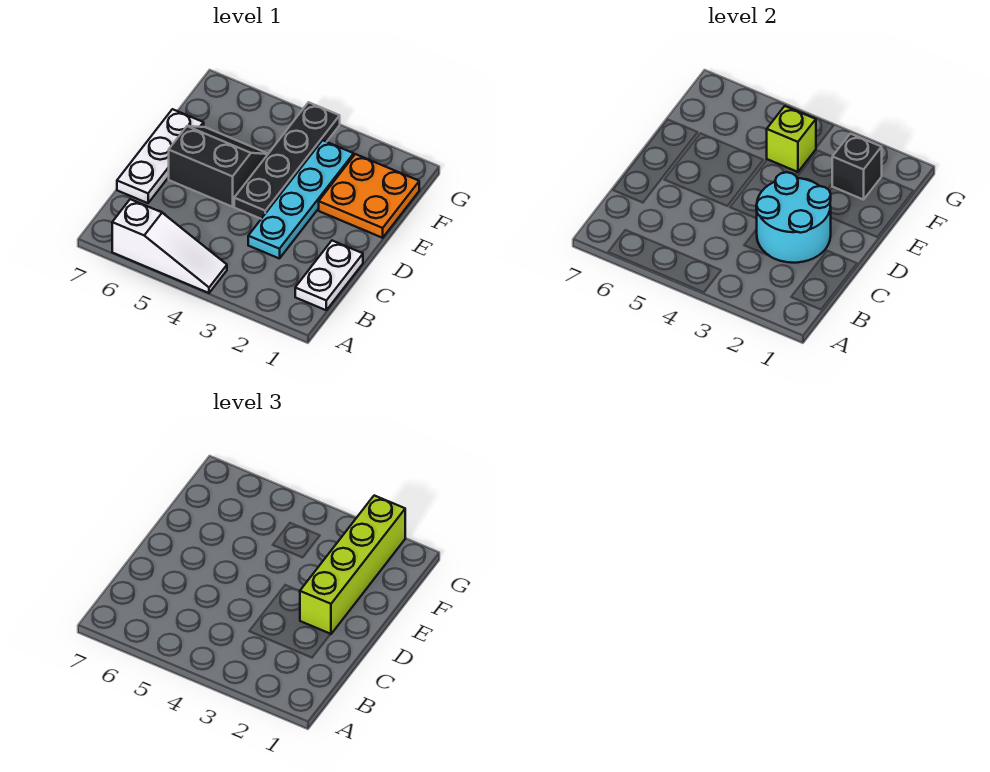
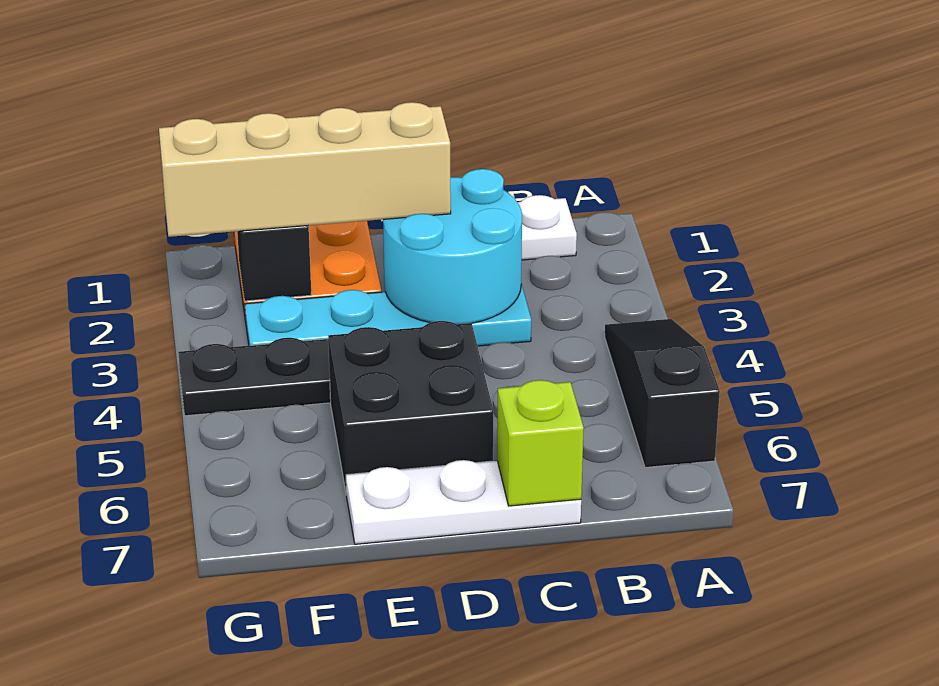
white slope A4:A6 level 1 top 6 -> black slope A4:A6 level 1 top 6
lime brick D2:G2 level 3 -> tan brick D2:G2 level 3
black slope D5:E6 level 1 top D -> black brick D5:E6 level 1
lime brick F4 level 2 -> lime brick C7 level 2

